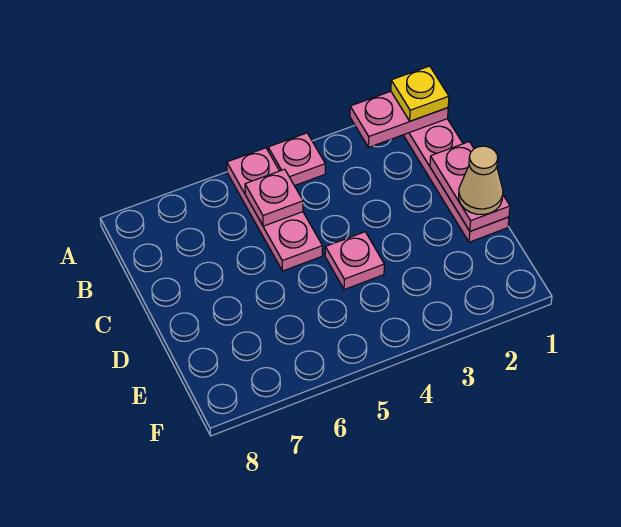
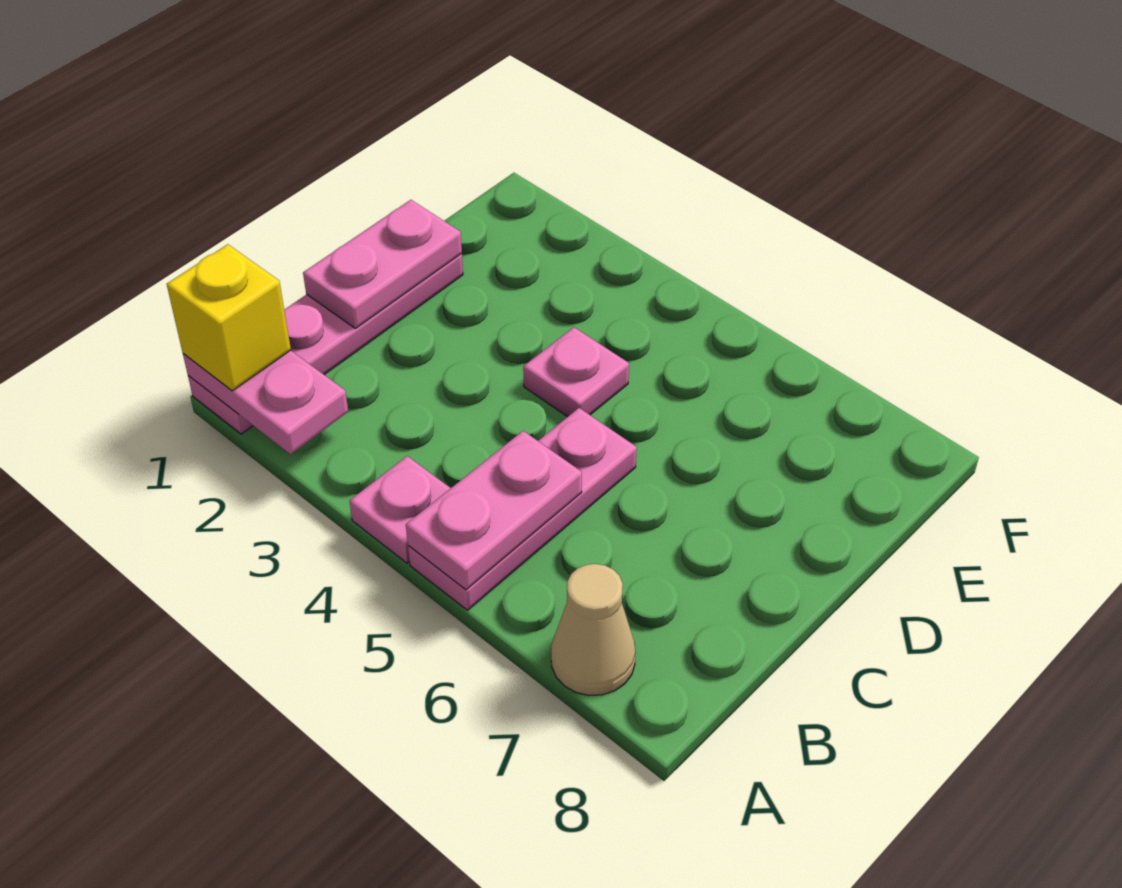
yellow plate A1 level 3 -> yellow brick A1 level 3
pink plate B5 level 2 -> pink plate A5:B5 level 2
tan cone D1 level 3 -> tan cone A7 level 1

